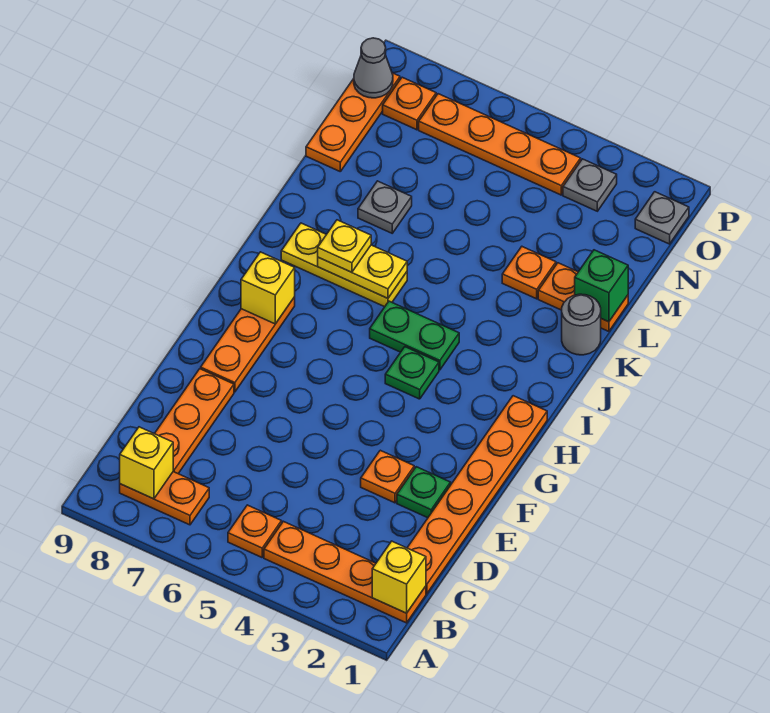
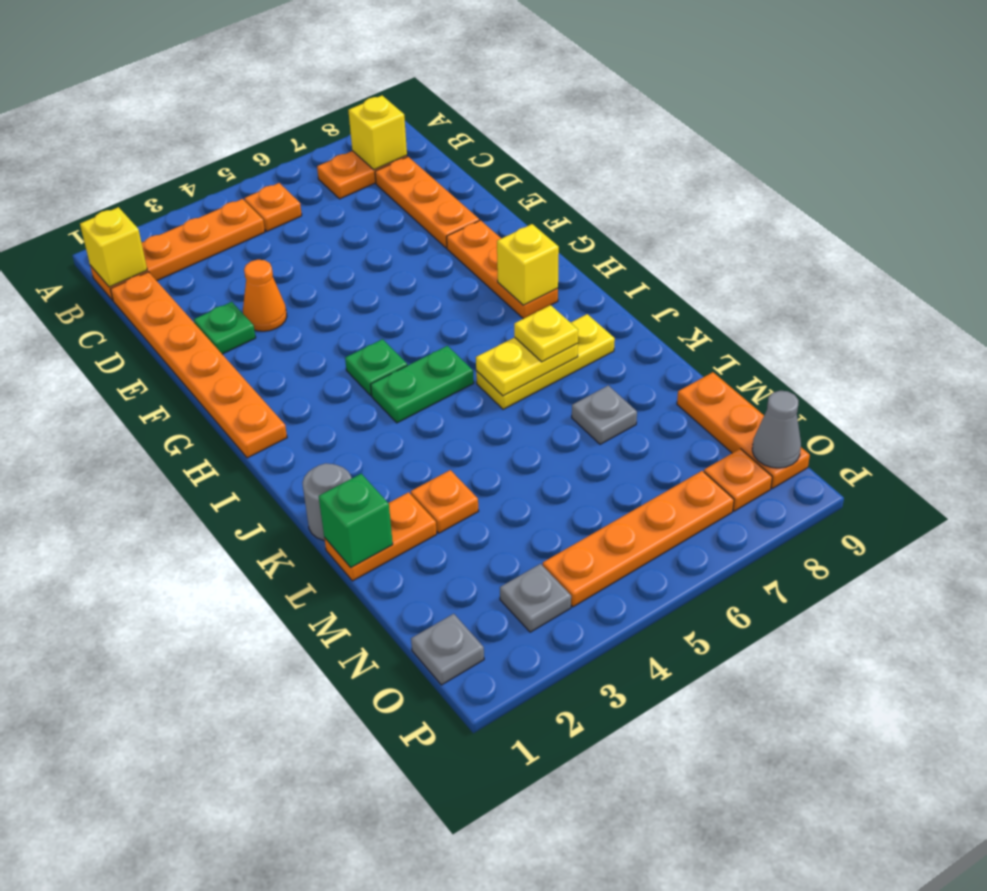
orange plate E3 level 1 -> orange cone E3 level 1

